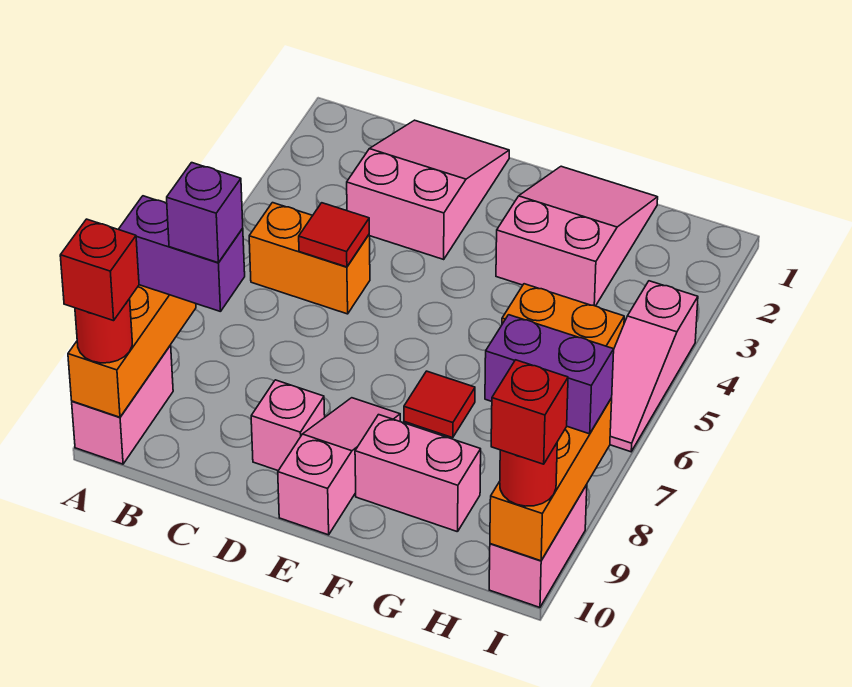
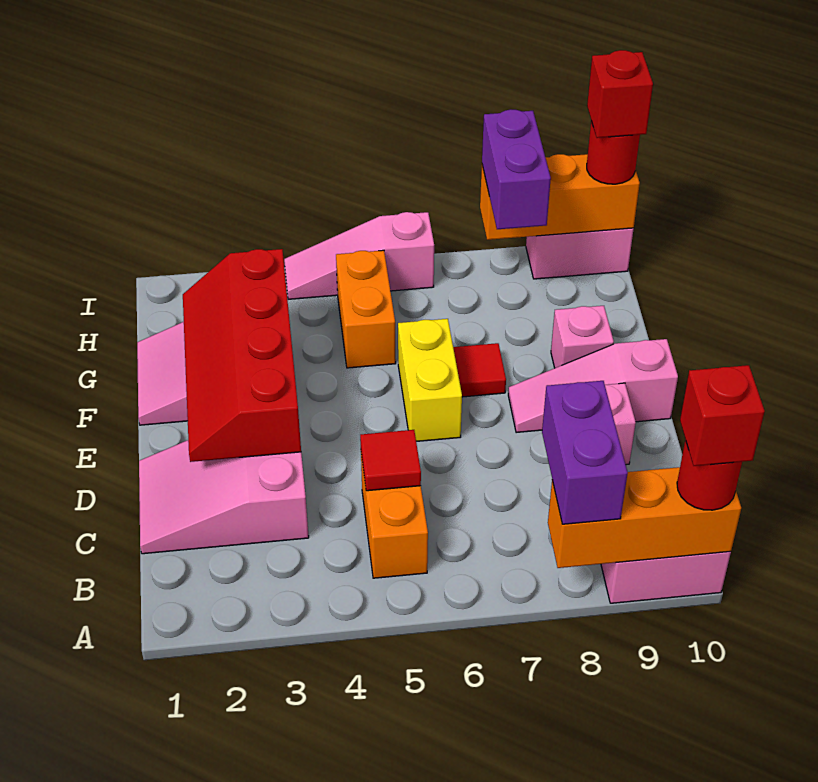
purple brick B8 level 4 -> none
none -> red slope D2:G3 level 2 top 3
none -> yellow brick E6:F6 level 1
pink brick F9:G9 level 1 -> pink brick F9 level 1
pink slope I4:I6 level 1 top 4 -> pink slope I4:I6 level 1 top 6

